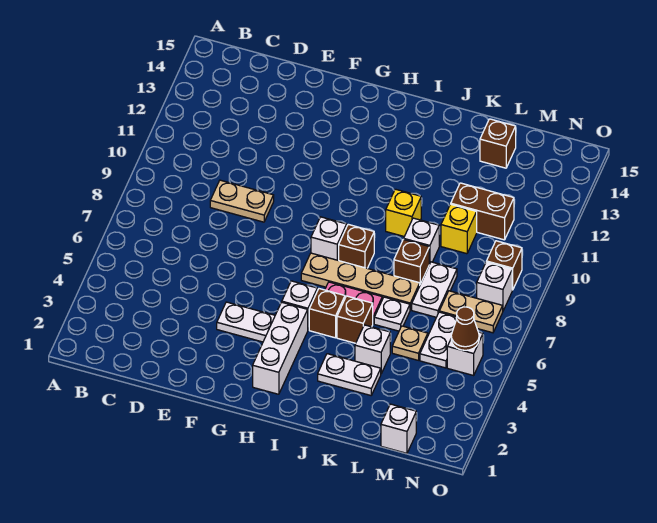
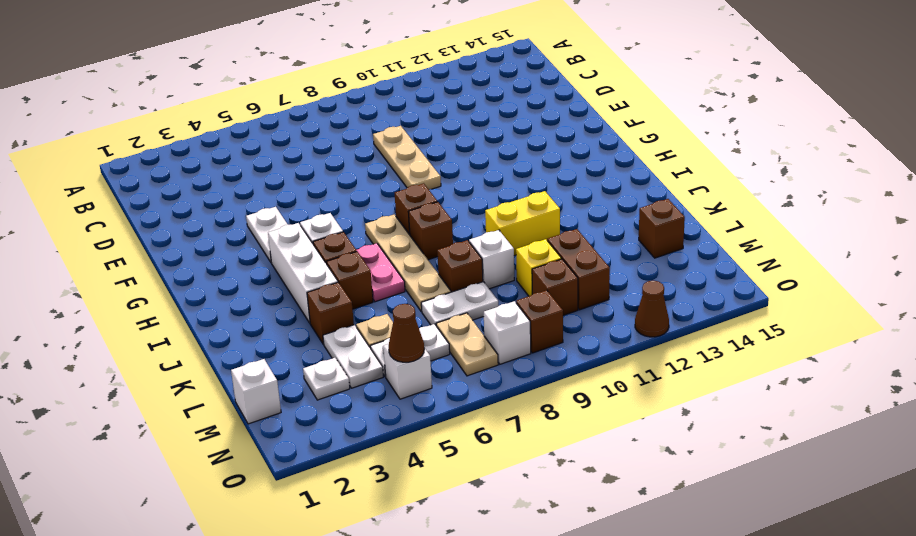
tan plate D9:E9 level 1 -> tan plate D9:F9 level 1
white brick H2:H4 level 1 -> white brick H4:J4 level 1
white brick H8 level 1 -> brown brick H8 level 1
white plate J3:K3 level 1 -> white plate L4:M4 level 1
yellow brick J10 level 1 -> yellow brick J10:J11 level 1
white brick K4 level 1 -> brown brick K4 level 1
white plate K6 level 1 -> white plate M3 level 1
none -> brown brick M10 level 1
none -> brown cone O12 level 1

